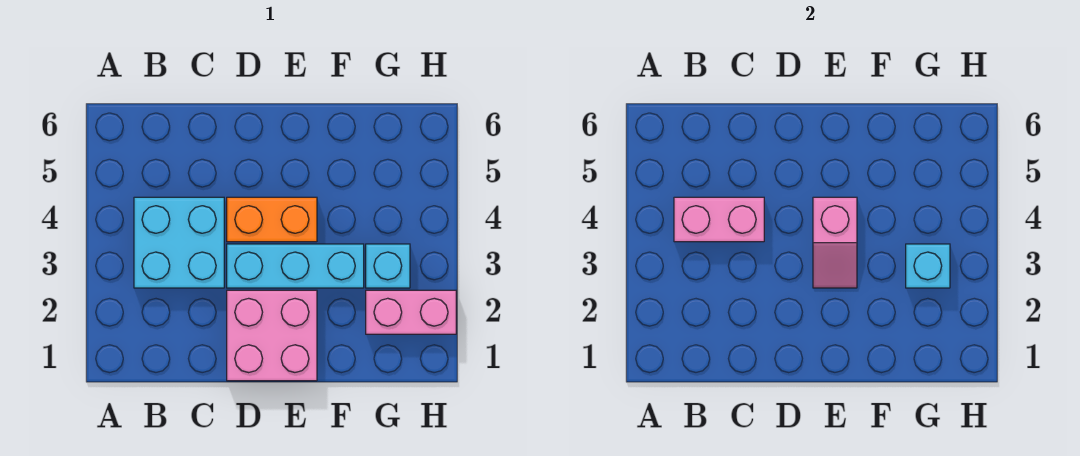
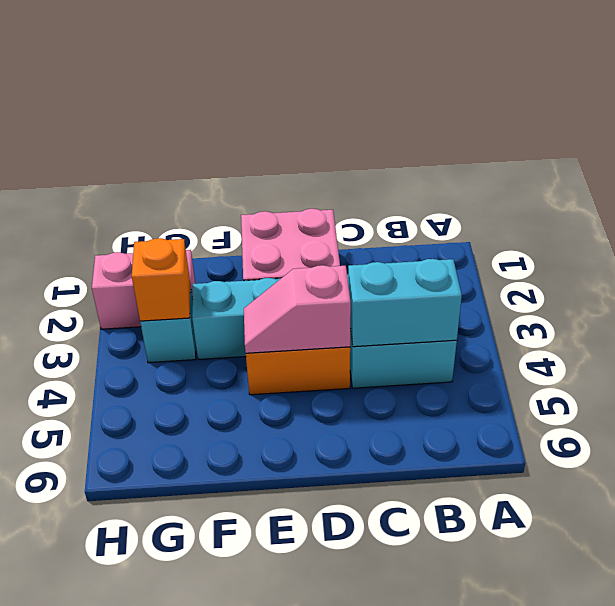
pink brick B4:C4 level 2 -> cyan brick B4:C4 level 2
pink slope E3:E4 level 2 top 4 -> pink slope D4:E4 level 2 top D
cyan brick G3 level 2 -> orange brick G3 level 2

